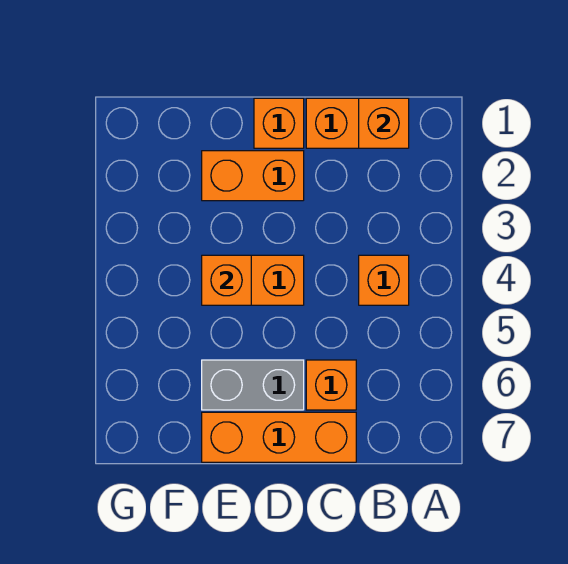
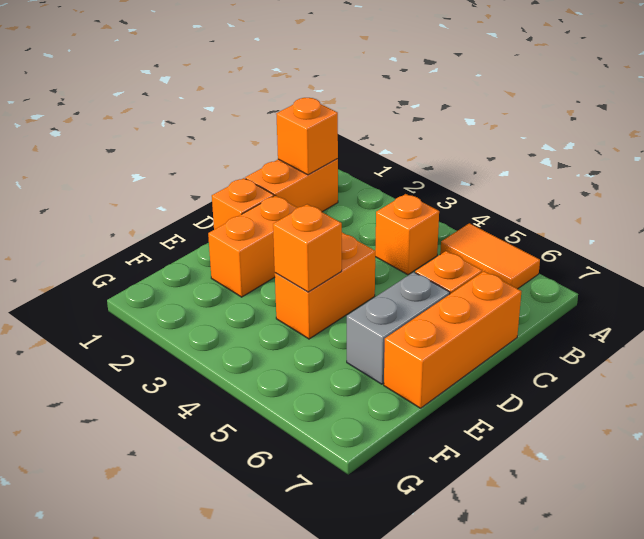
none -> orange tile A5:A6 level 1

